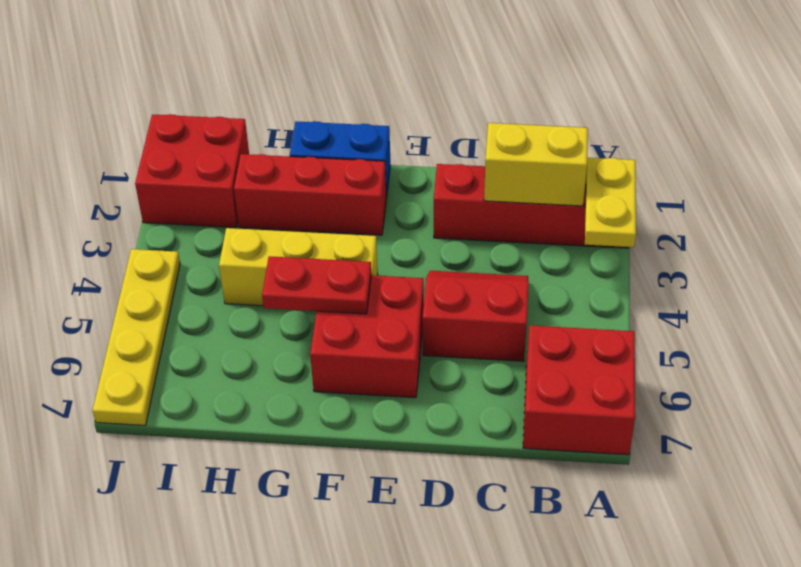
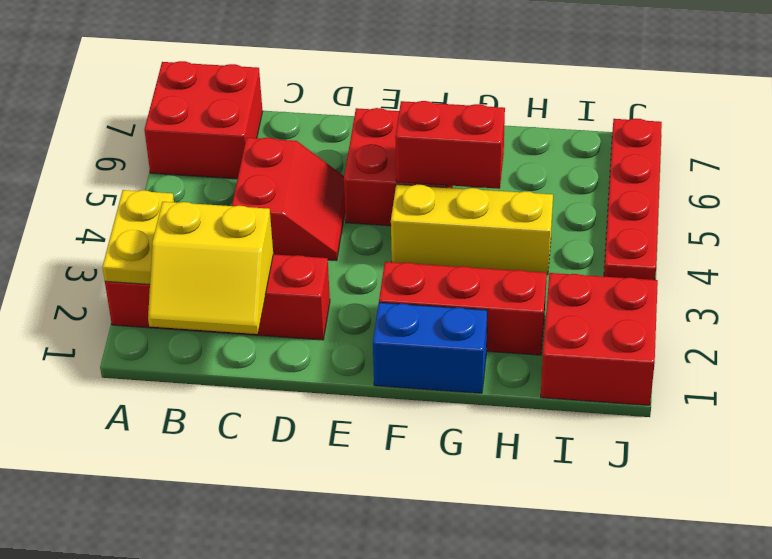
red slope C4:D5 level 1 top 5 -> red slope C4:D5 level 1 top C
red plate F5:G5 level 2 -> red brick F5:G5 level 2
yellow plate J4:J7 level 1 -> red plate J4:J7 level 1

